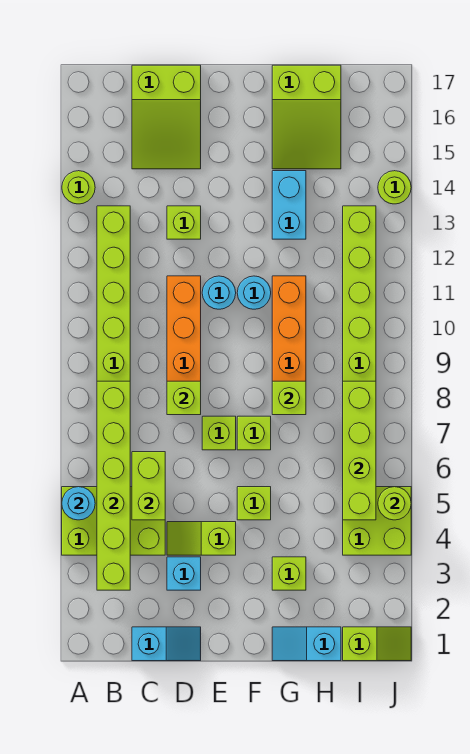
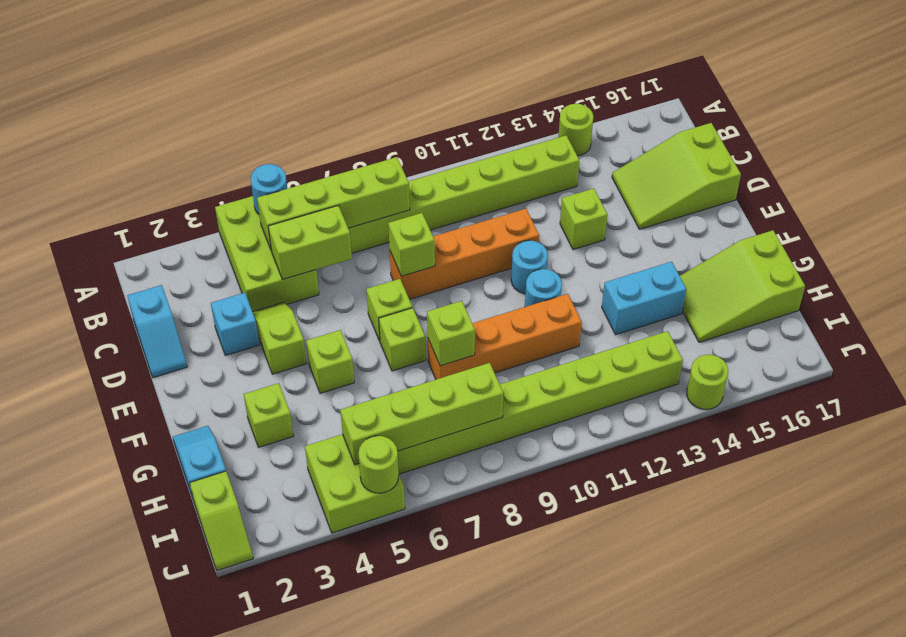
lime brick B3:B8 level 2 -> lime brick B5:B8 level 2

